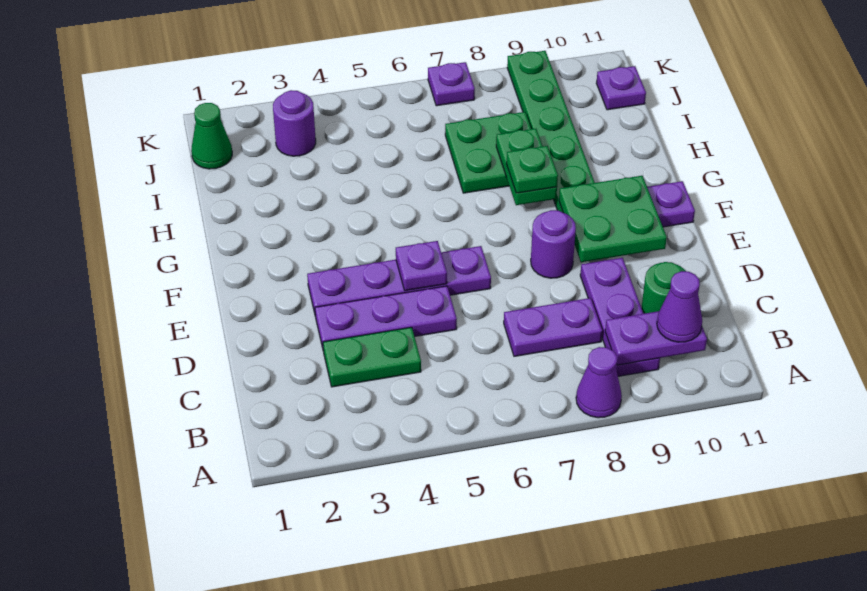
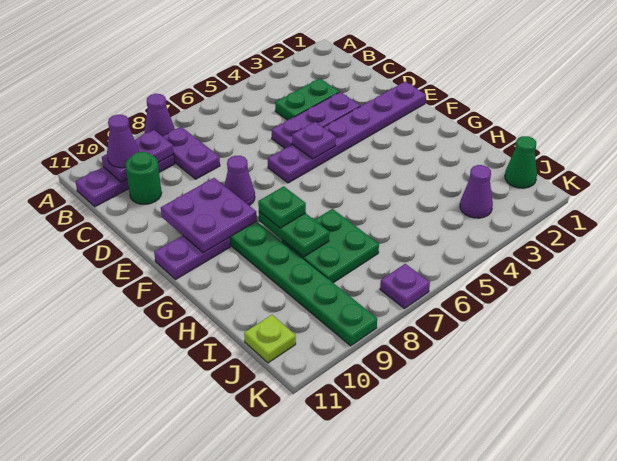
purple plate B9:D9 level 1 -> purple plate B9:B11 level 1
purple plate C7:C8 level 1 -> purple plate B8:C8 level 1
purple plate E3:E6 level 1 -> purple plate E1:E6 level 1
purple round brick E8 level 1 -> purple cone E8 level 1
green plate E9:F10 level 2 -> purple plate E9:F10 level 2
purple round brick J3 level 1 -> purple cone J3 level 1
purple plate J11 level 1 -> lime plate J11 level 1

